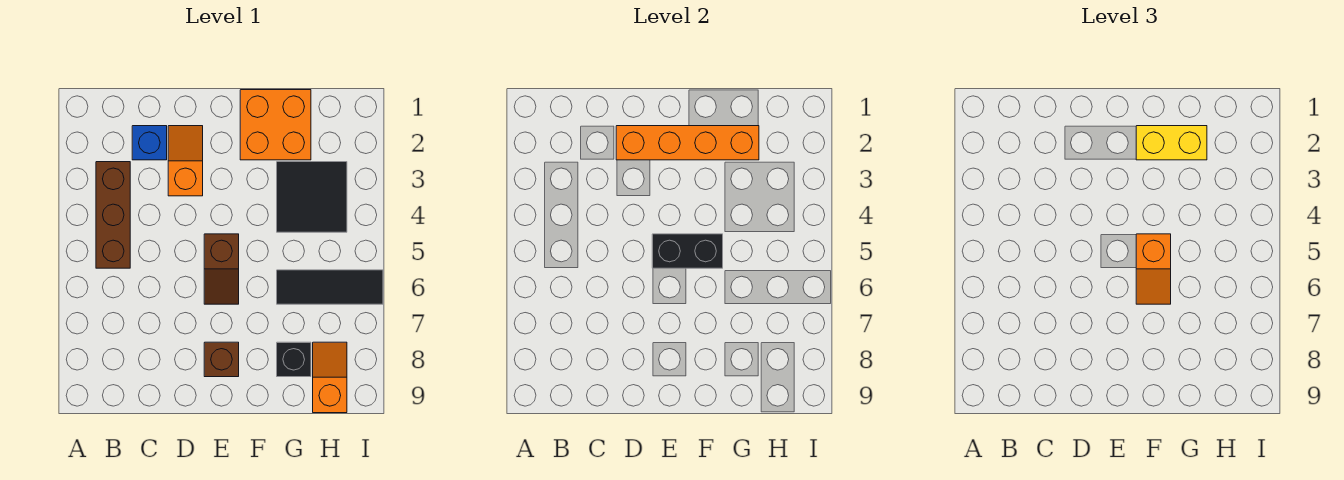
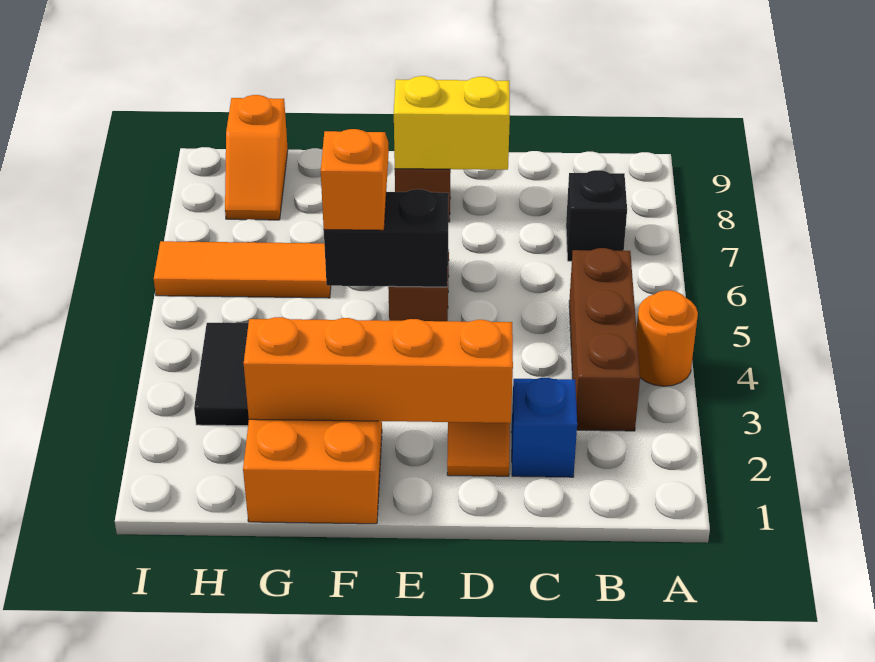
none -> orange round brick A4 level 1
yellow brick F2:G2 level 3 -> yellow brick D8:E8 level 2
black tile G6:I6 level 1 -> orange tile G6:I6 level 1
black brick G8 level 1 -> black brick B7 level 1

